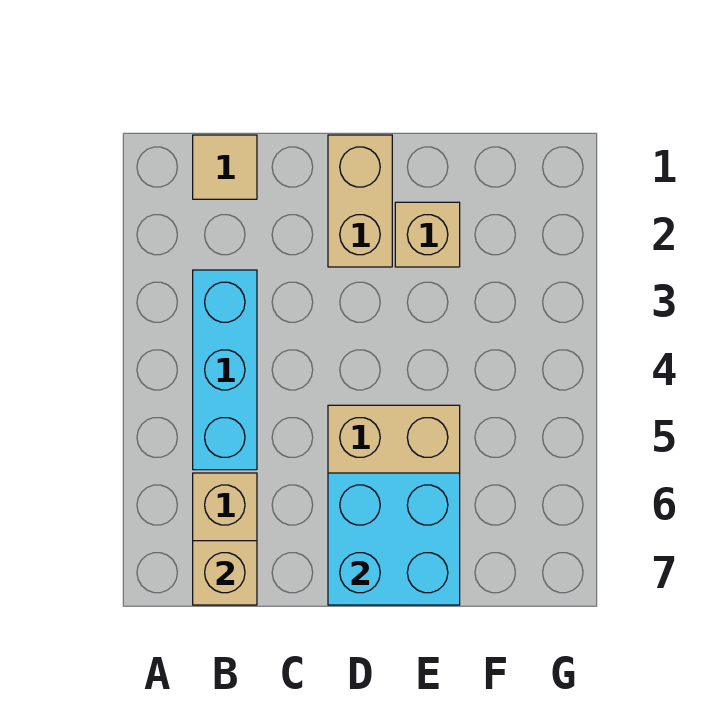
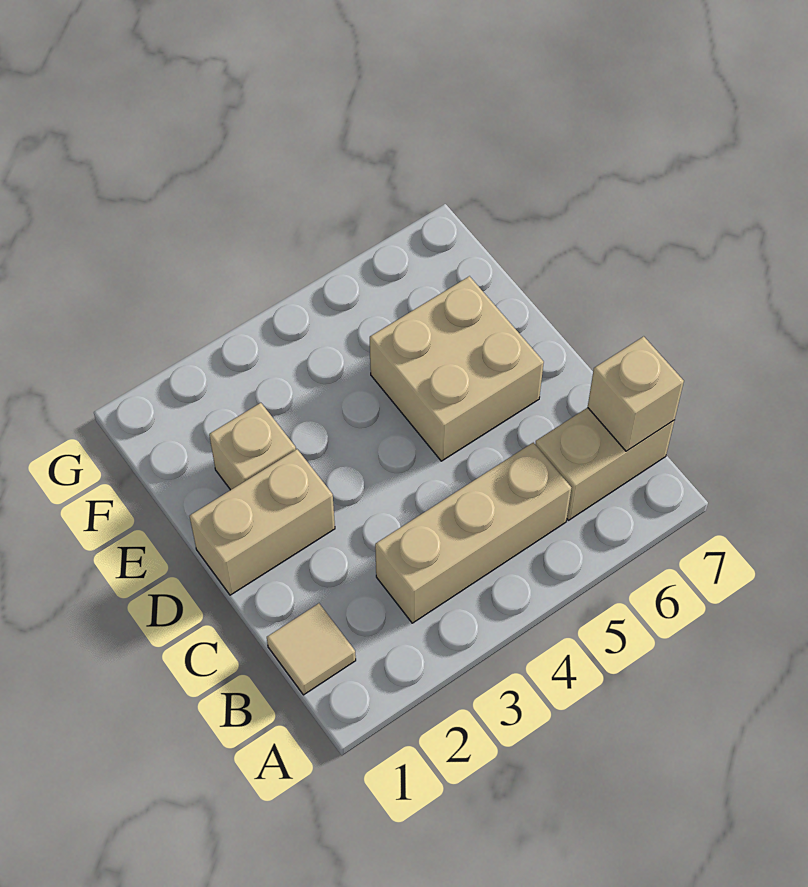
cyan brick B3:B5 level 1 -> tan brick B3:B5 level 1
cyan brick D6:E7 level 2 -> none

